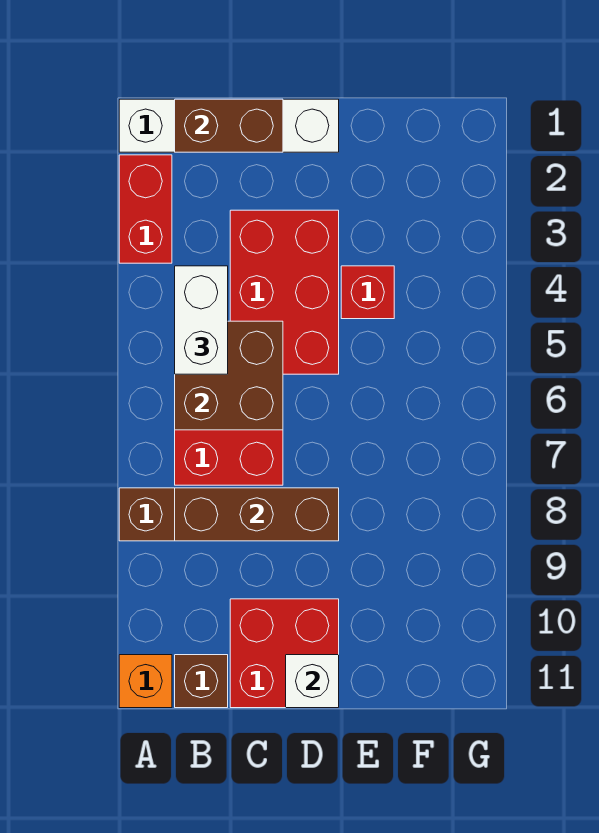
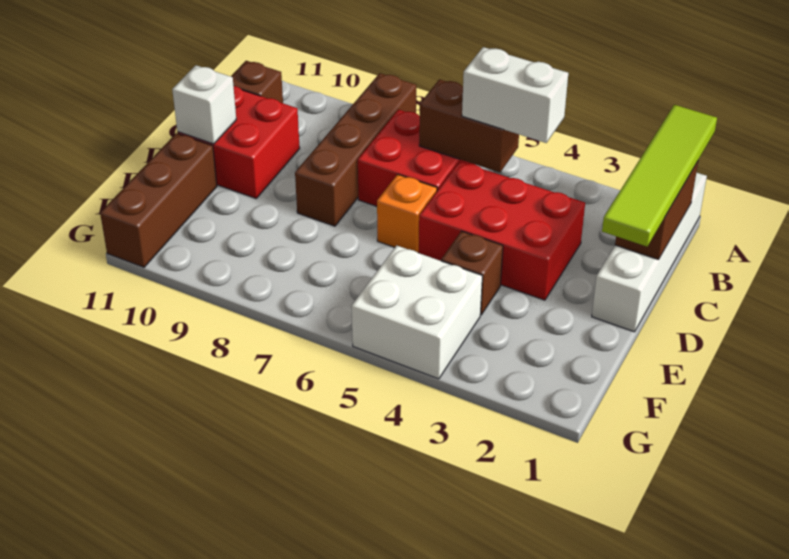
none -> lime tile A1:D1 level 3
red brick A2:A3 level 1 -> none
orange brick A11 level 1 -> orange brick D6 level 1
brown brick B5:C6 level 2 -> brown brick B5:B6 level 2
brown brick B8:D8 level 2 -> brown brick E11:G11 level 1
red brick E4 level 1 -> brown brick E4 level 1
none -> white brick F4:G5 level 1

